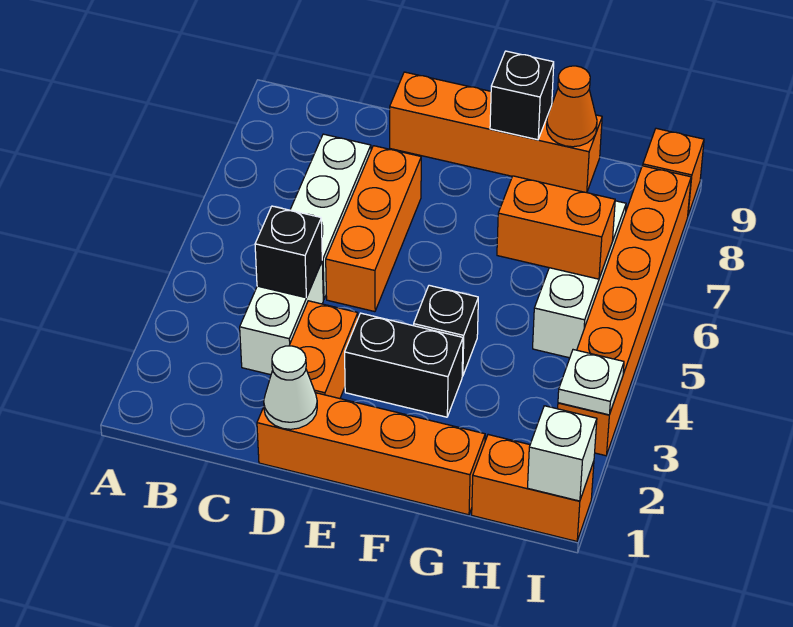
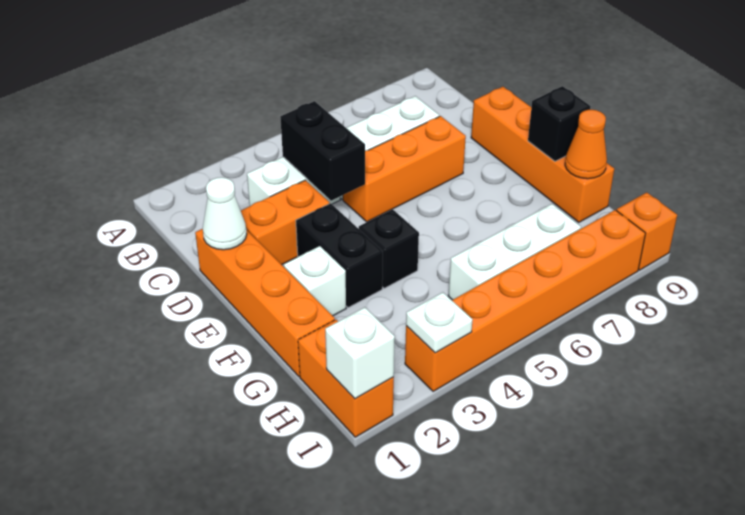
black brick C4 level 2 -> black brick C4:D4 level 2
none -> white brick F2 level 1
orange brick G6:H6 level 2 -> none

